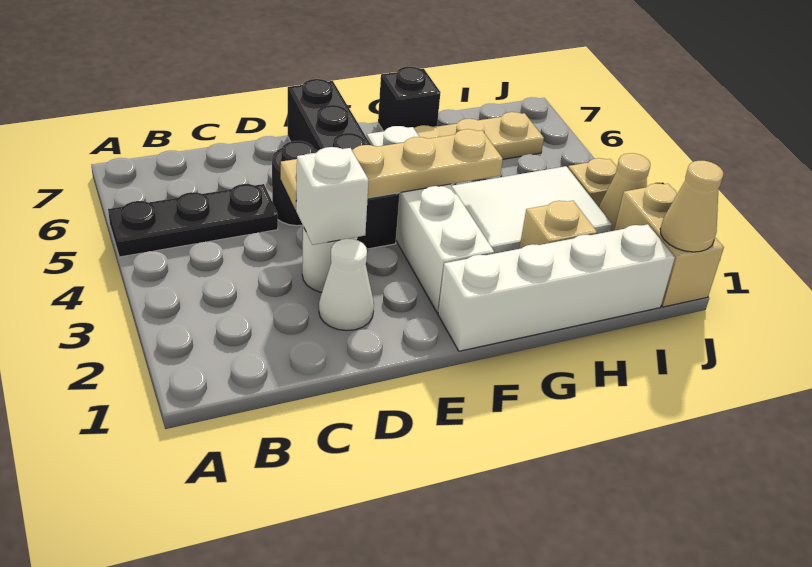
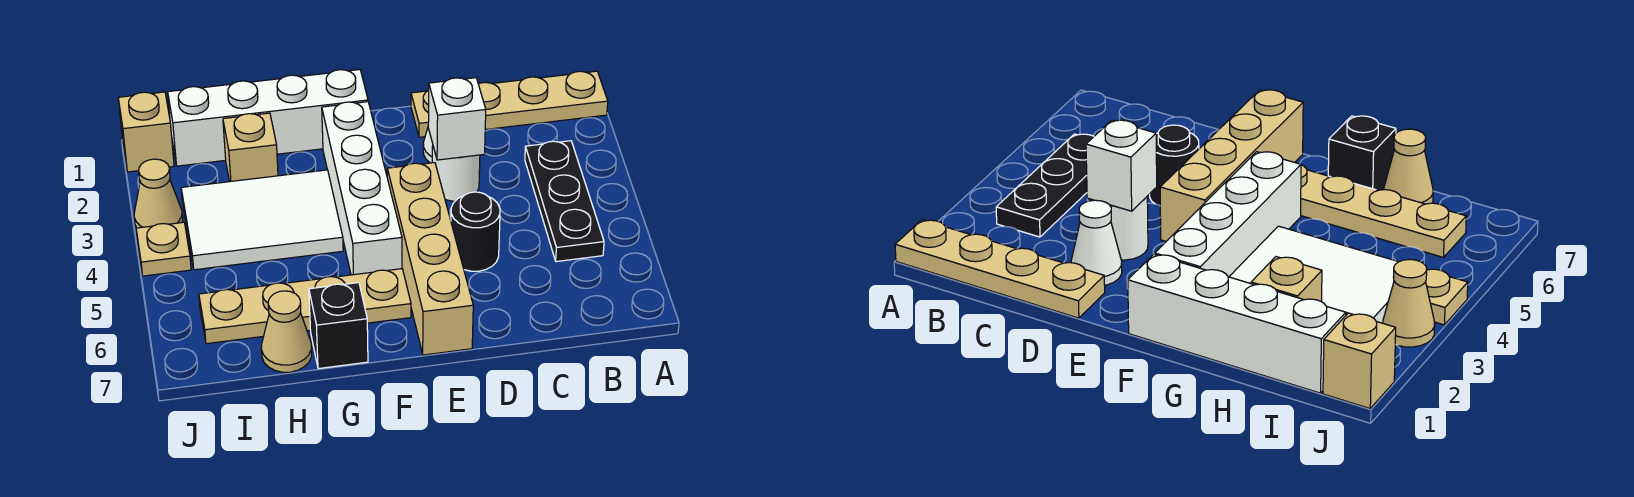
black plate A5:C5 level 1 -> black plate B3:B5 level 1
tan plate D4:G4 level 2 -> tan plate A1:D1 level 1
black brick E4:E7 level 1 -> tan brick E4:E7 level 1
tan brick J1:J2 level 1 -> tan brick J1 level 1
tan cone J1 level 2 -> tan cone H7 level 1

